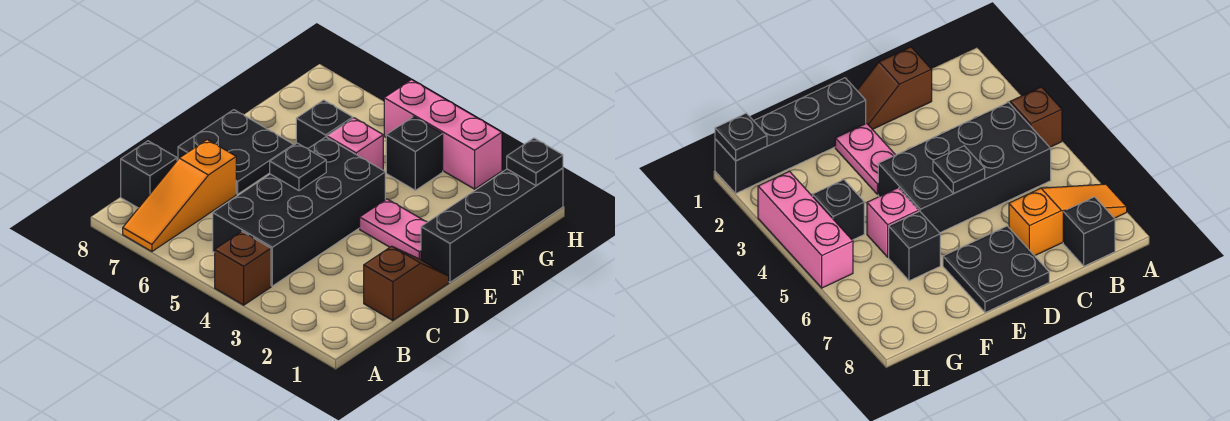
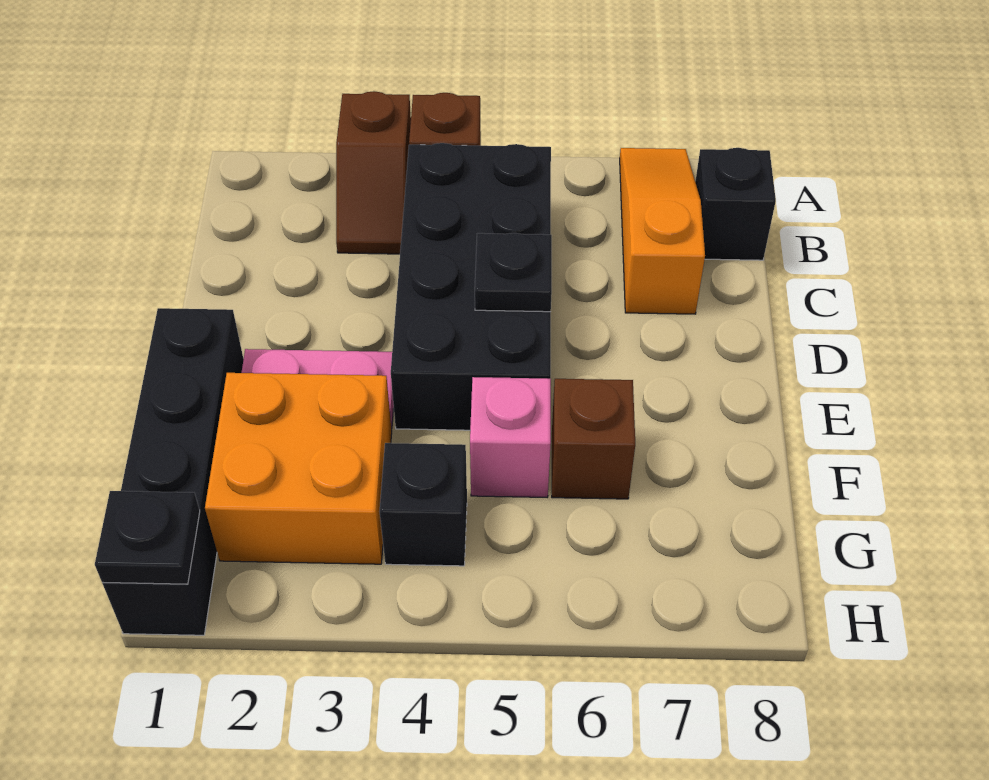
brown slope C1:D1 level 1 top C -> brown slope A3:B3 level 1 top A
black plate D7:E8 level 1 -> none
none -> orange brick F2:G3 level 1
black brick F6 level 1 -> brown brick F6 level 1
pink brick H3:H5 level 1 -> none

